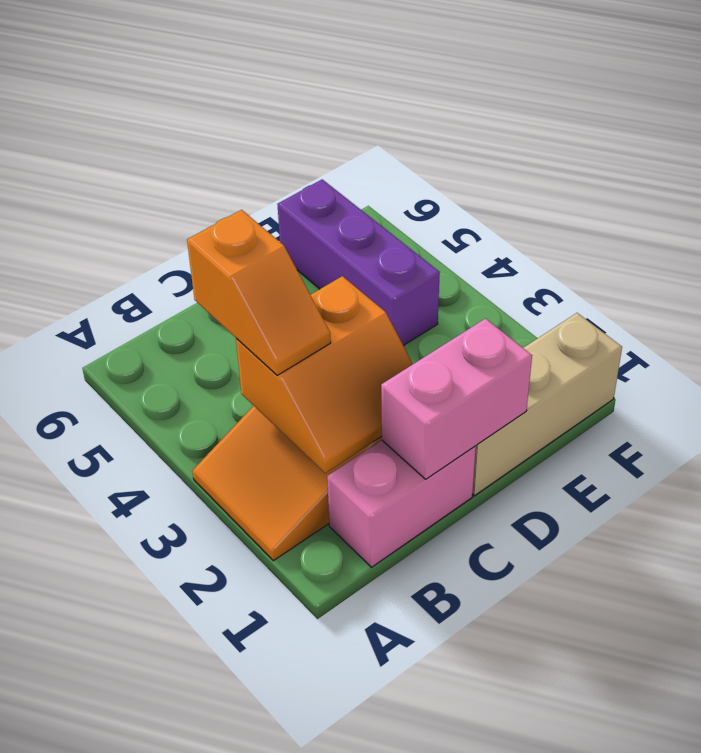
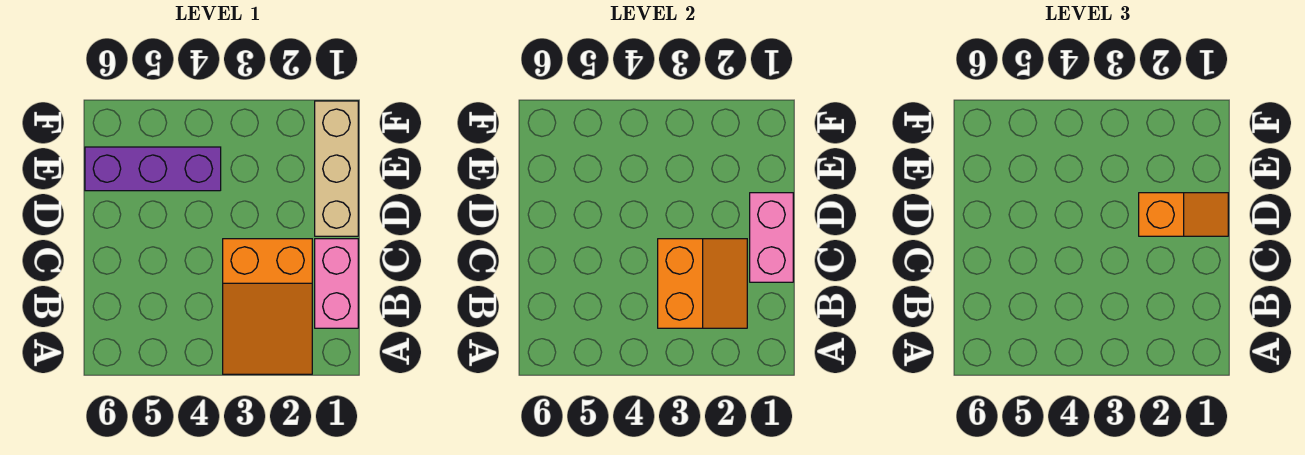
orange slope B3:B4 level 3 top 4 -> orange slope D1:D2 level 3 top 2

